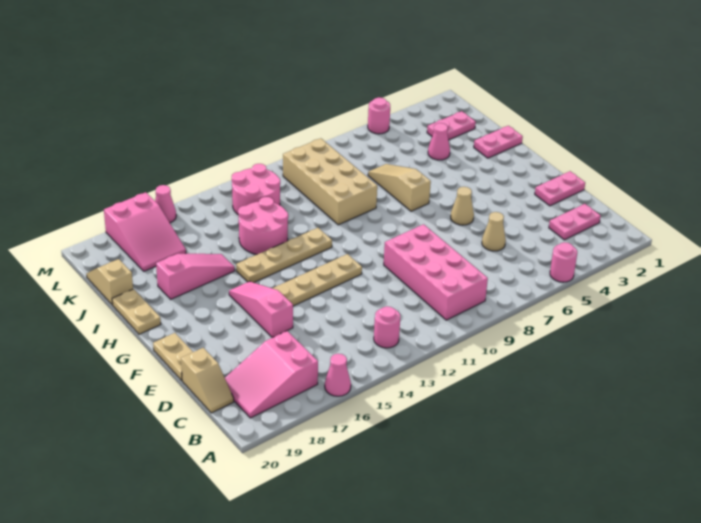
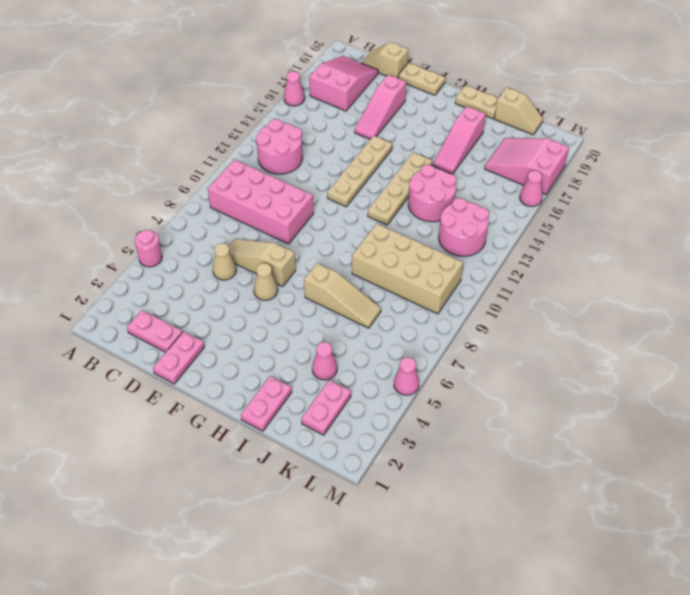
pink round brick B13 level 1 -> pink round brick B12:C13 level 1
pink plate C2:C3 level 1 -> pink plate C2:D2 level 1
none -> tan slope D7:F7 level 1 top F
pink slope E16:G16 level 1 top E -> pink slope E16:E18 level 1 top 18
pink round brick M5 level 1 -> pink cone M5 level 1

